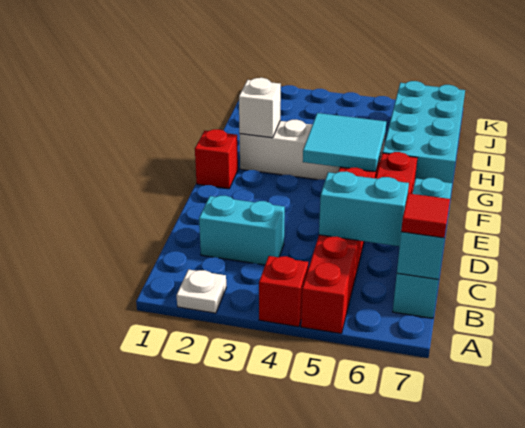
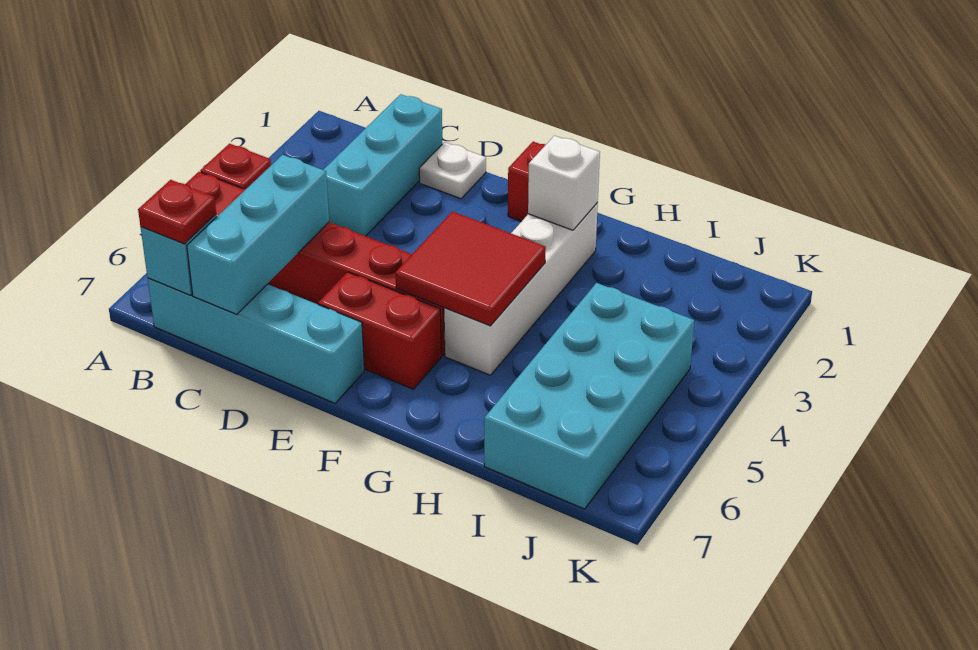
white plate A2 level 1 -> white plate D1 level 1
red tile B7 level 3 -> red plate B7 level 3
cyan brick C2:C3 level 1 -> cyan brick C1:C3 level 1
cyan brick C5:C6 level 2 -> cyan brick C5:C7 level 2
cyan tile F4:G5 level 2 -> red tile F4:G5 level 2
cyan brick G6:J7 level 1 -> cyan brick I4:J7 level 1

